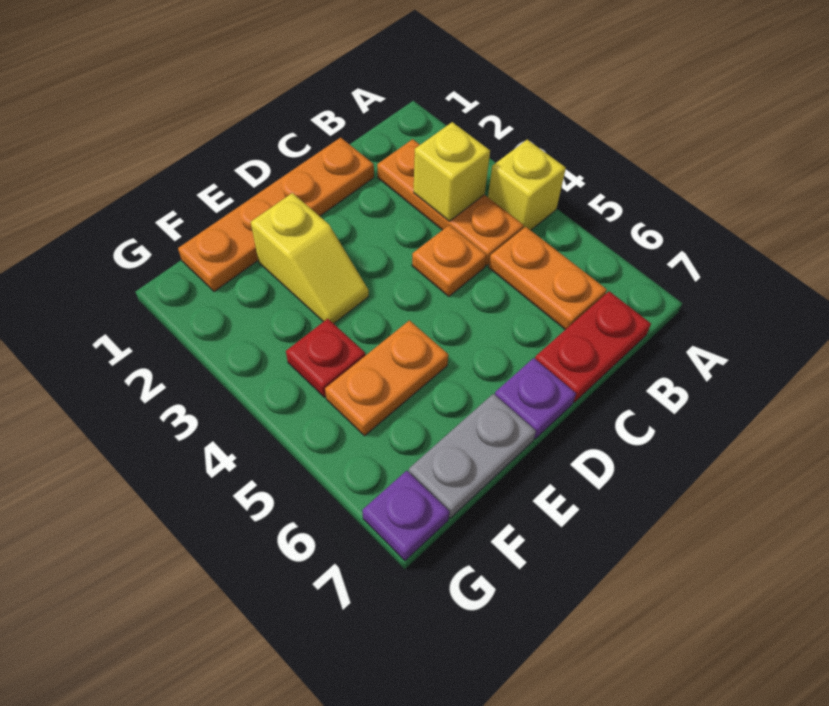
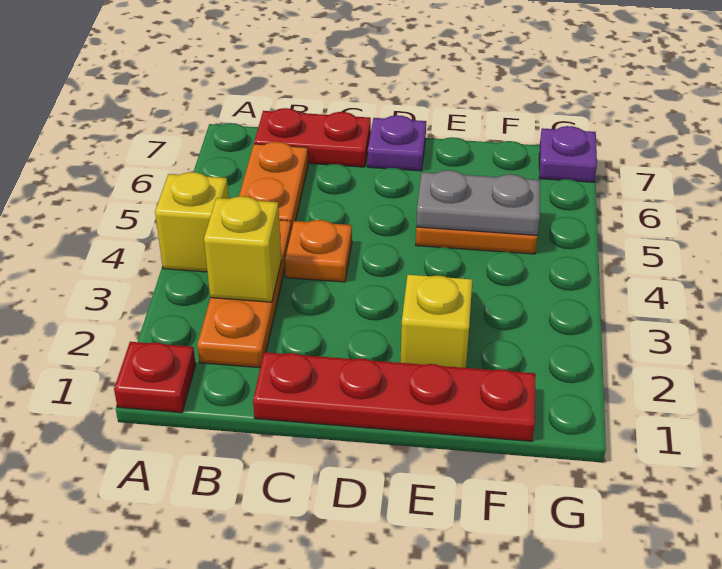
orange plate C1:F1 level 1 -> red plate C1:F1 level 1
grey plate E7:F7 level 1 -> grey plate E5:F5 level 2
red plate F4 level 1 -> red plate A1 level 1

